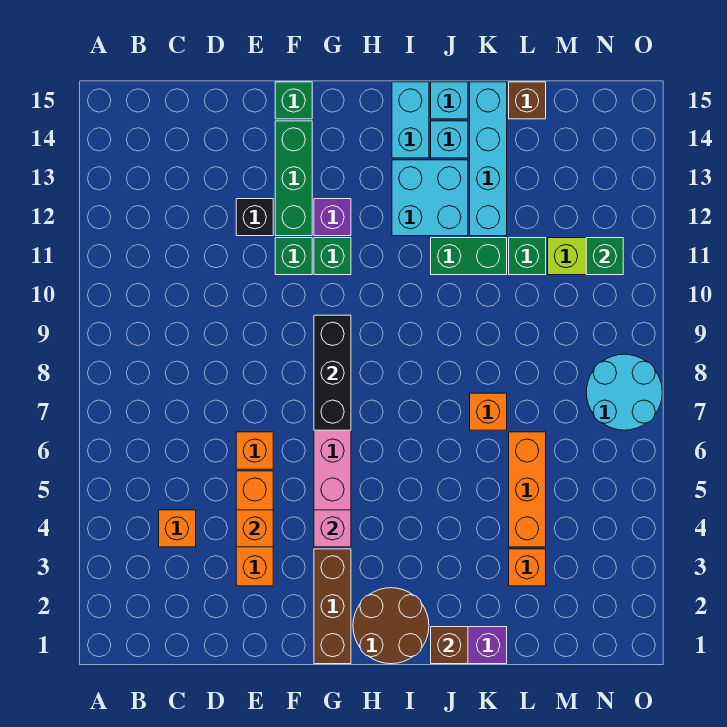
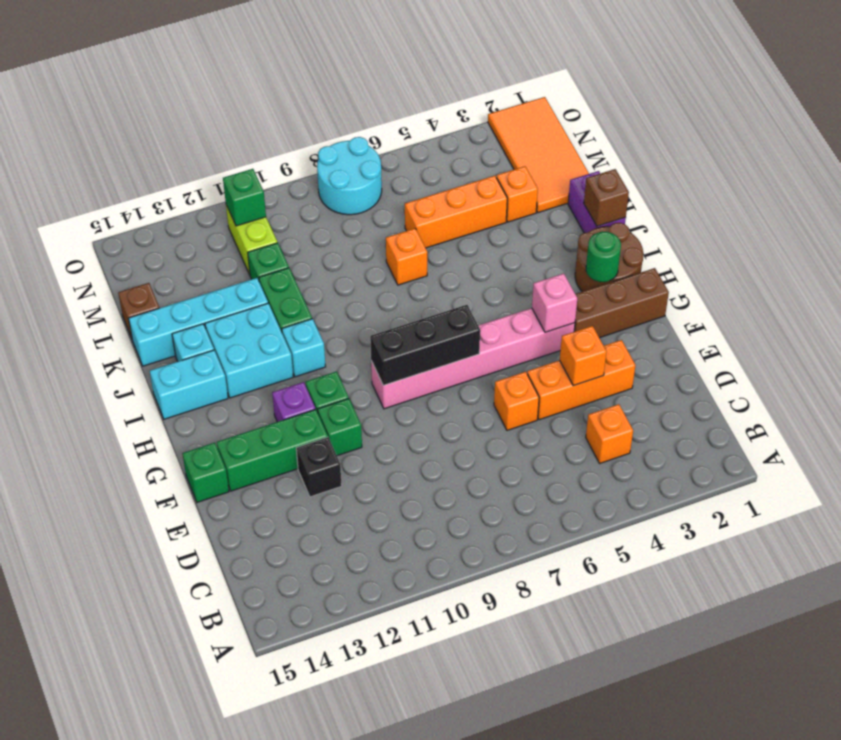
none -> green round brick H2 level 2
cyan brick J15 level 1 -> cyan brick I11 level 1
none -> orange tile L1:O2 level 1

